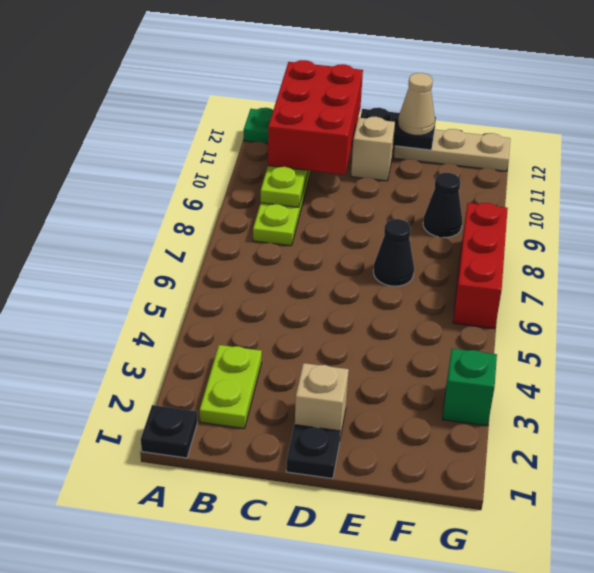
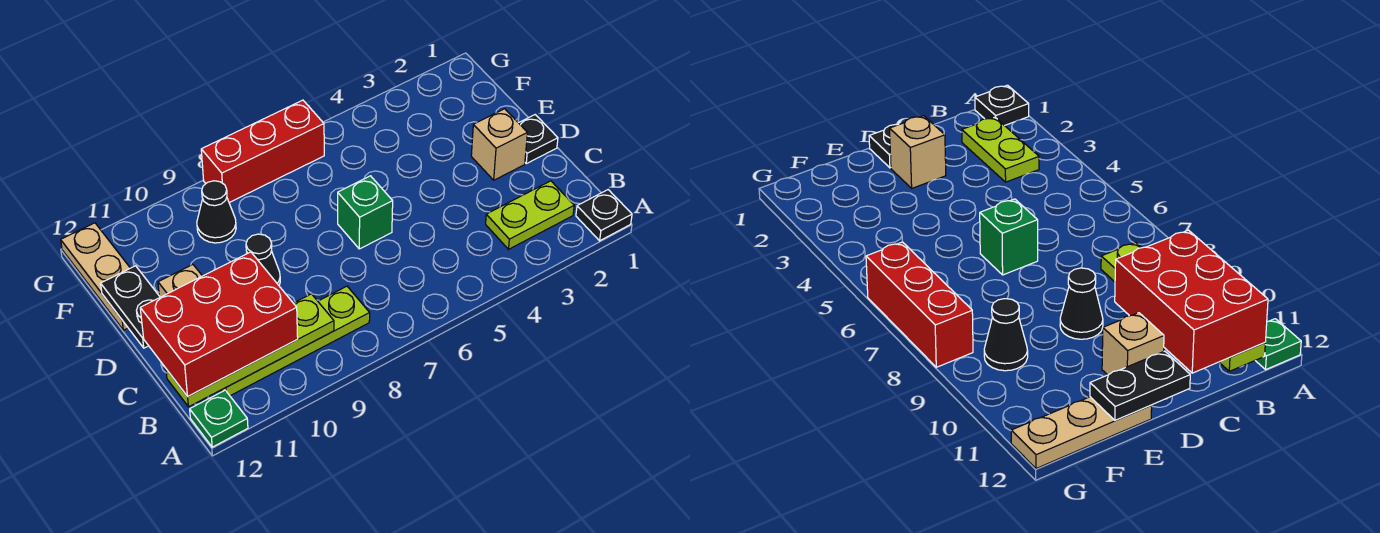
black cone E7 level 1 -> black cone D9 level 1
tan cone E12 level 3 -> none
green brick G3 level 1 -> green brick D6 level 1

